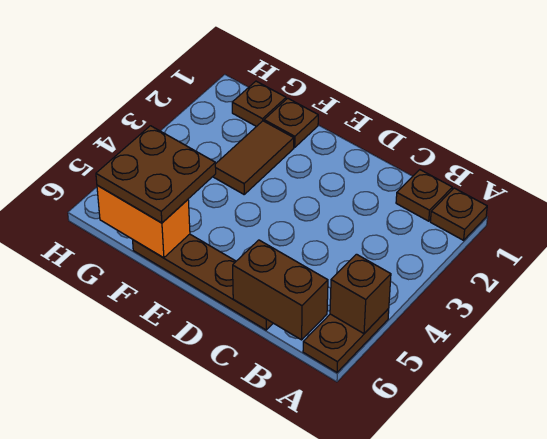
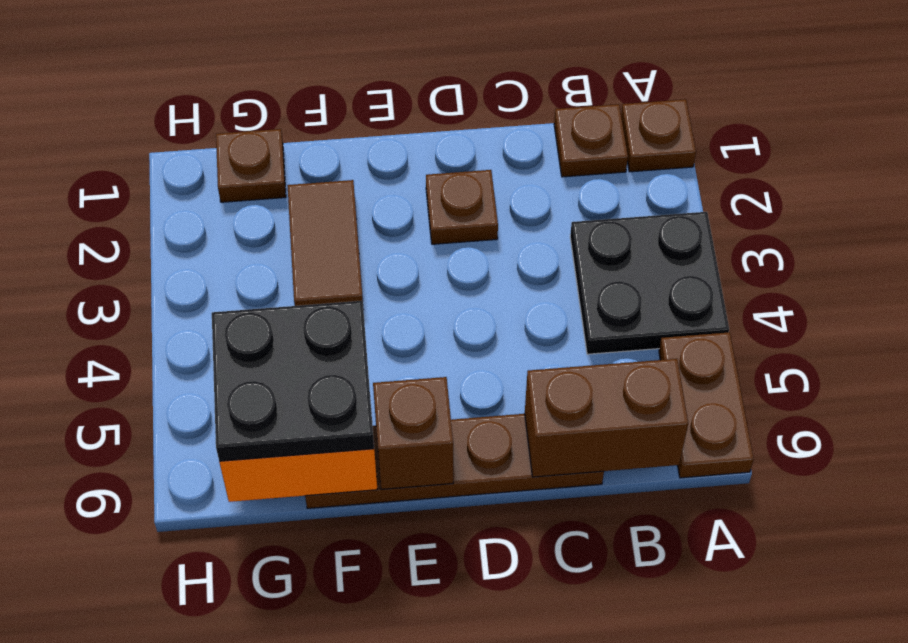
none -> black plate A3:B4 level 1
brown brick A5 level 2 -> brown brick E6 level 2
brown plate F1 level 1 -> brown plate D2 level 1
brown plate F5:G6 level 3 -> black plate F5:G6 level 3

